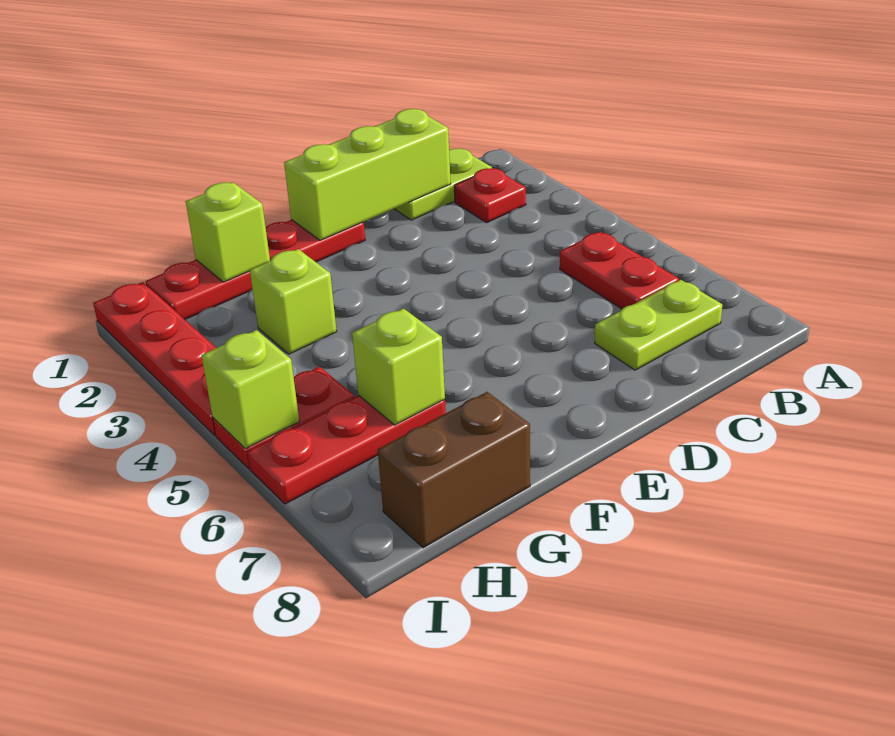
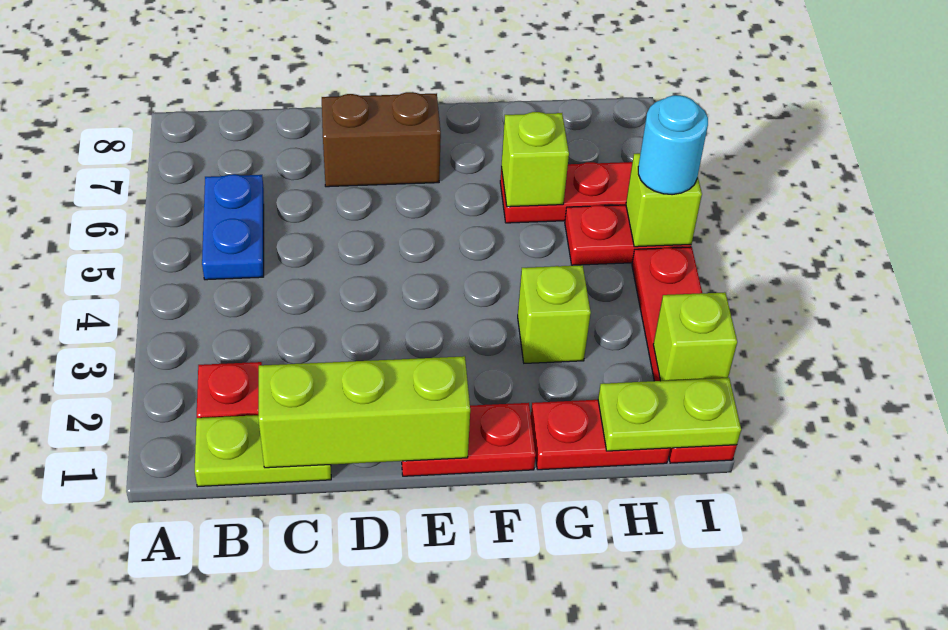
red plate B5:B6 level 1 -> blue plate B5:B6 level 1
lime plate B7:C7 level 1 -> lime plate H1:I1 level 2
lime brick G1 level 2 -> lime brick I2 level 2
brown brick G8:H8 level 1 -> brown brick D7:E7 level 1
none -> cyan round brick I5 level 3

